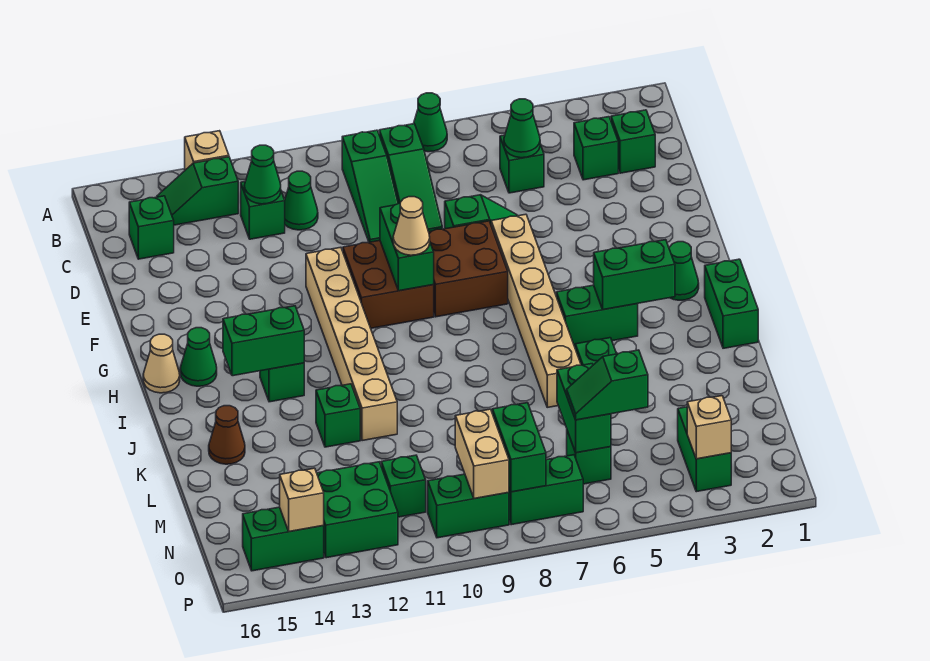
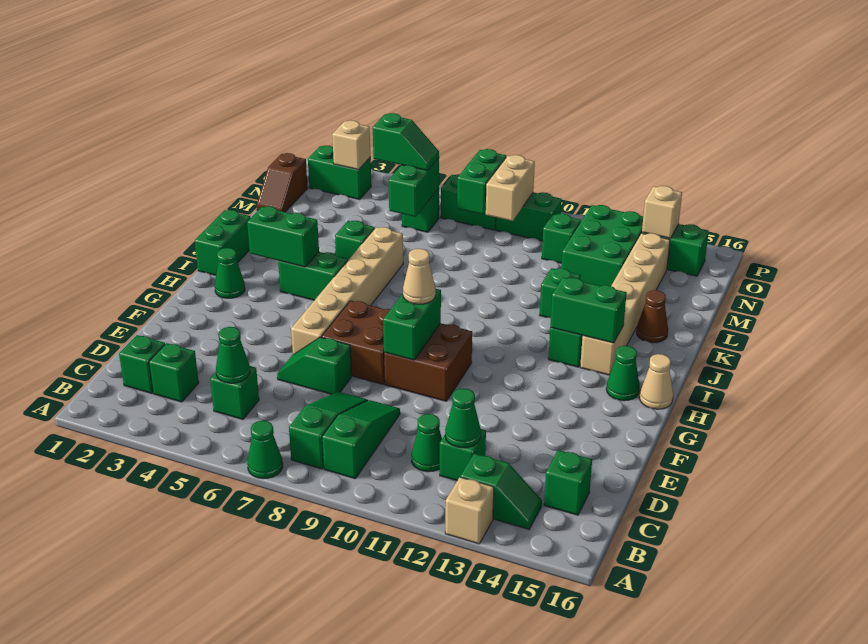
tan brick F11:K11 level 1 -> tan brick I14:N14 level 1
none -> brown slope M1:N1 level 1 top N
green brick N3:O3 level 1 -> green brick O2:O3 level 1
green brick N12:O13 level 1 -> green brick M12:O13 level 1

